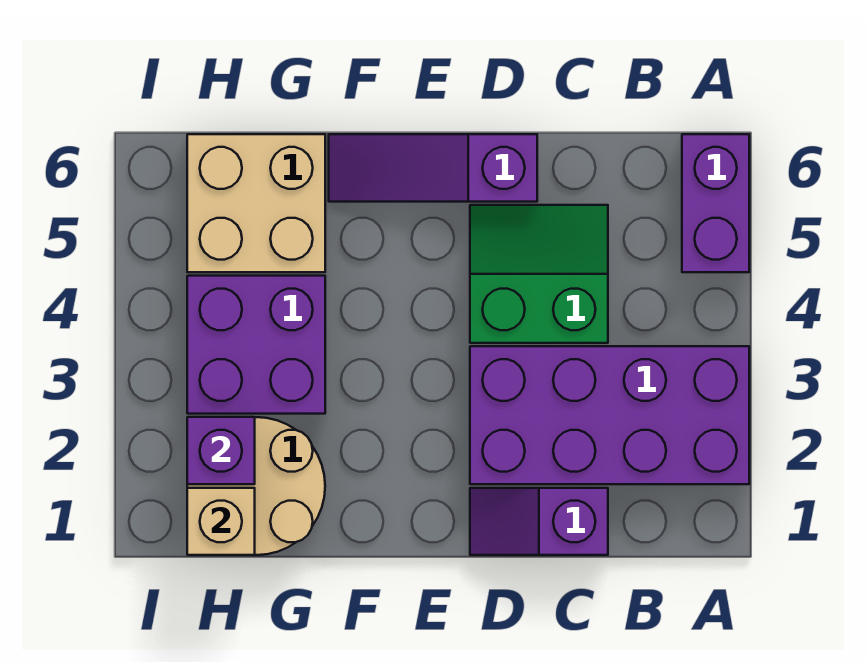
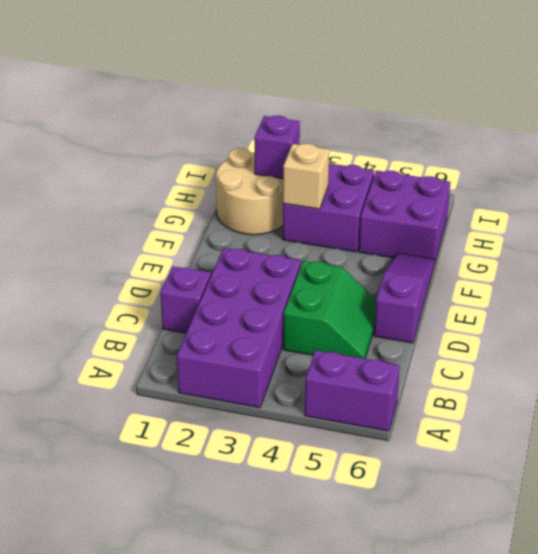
tan brick G5:H6 level 1 -> purple brick G5:H6 level 1
tan brick H1 level 2 -> tan brick G3 level 2

